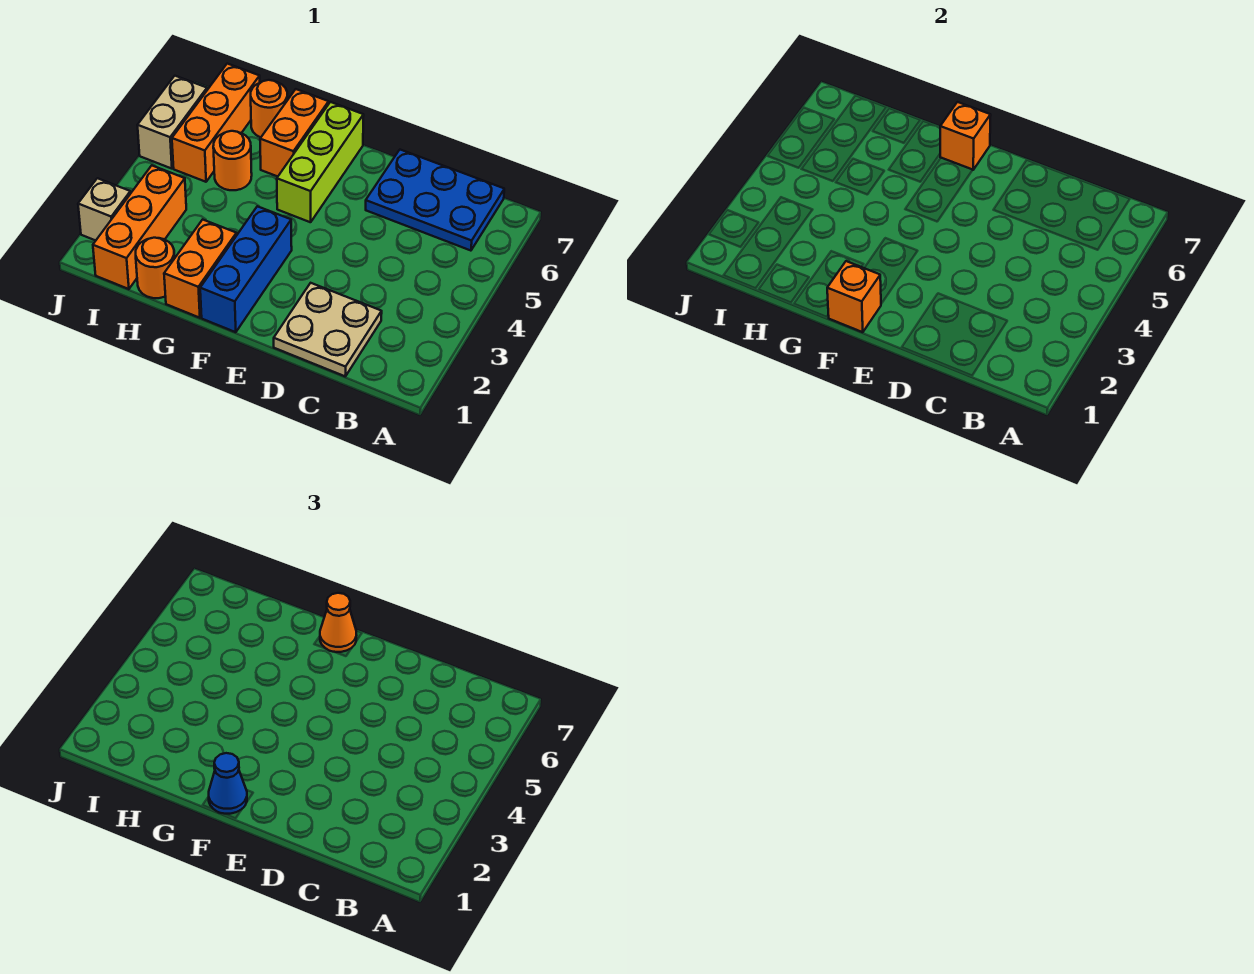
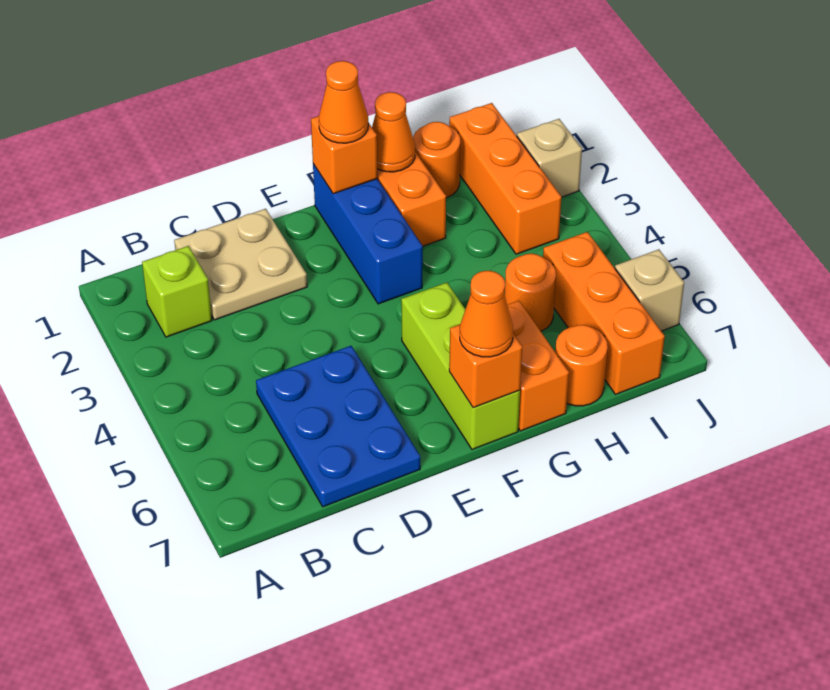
none -> lime brick B2 level 1
blue plate B6:D7 level 1 -> blue plate C5:D7 level 1
blue cone F1 level 3 -> orange cone F1 level 3
none -> orange cone G1 level 2
tan brick J5:J6 level 1 -> tan brick J6 level 1

